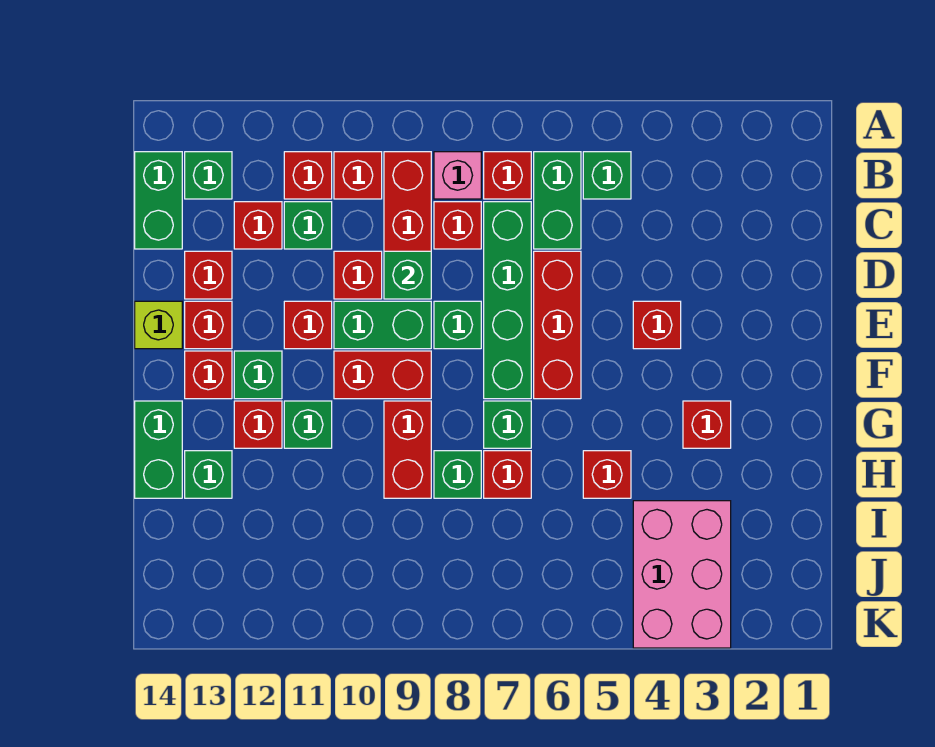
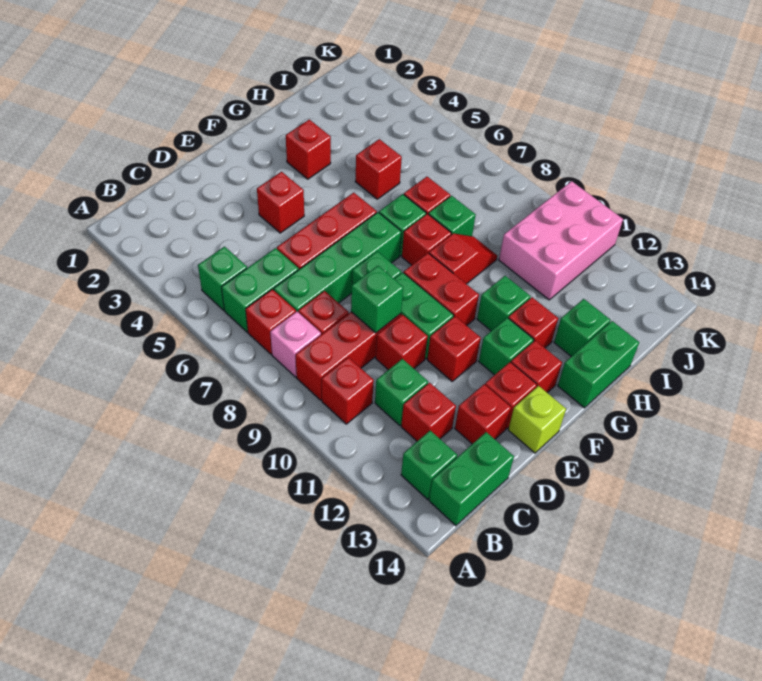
red brick B11 level 1 -> red brick G8 level 1
red brick G9:H9 level 1 -> red slope G9:H9 level 1 top G
pink brick I3:K4 level 1 -> pink brick I10:K11 level 1

